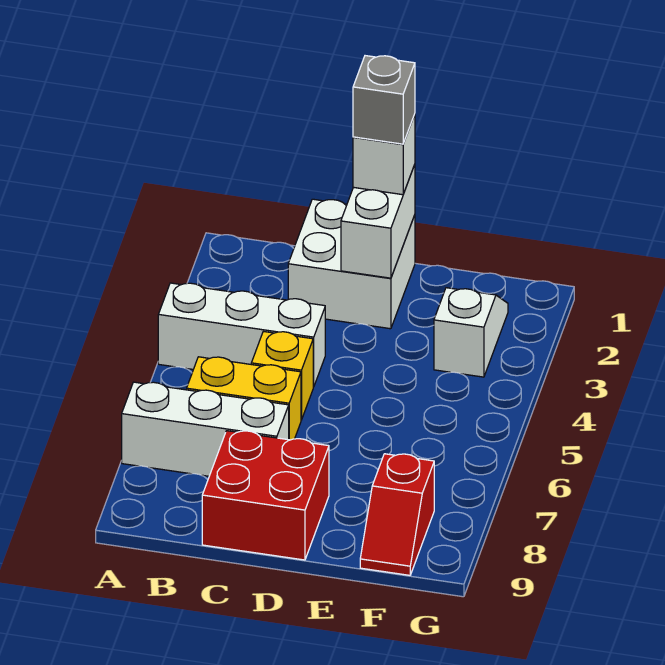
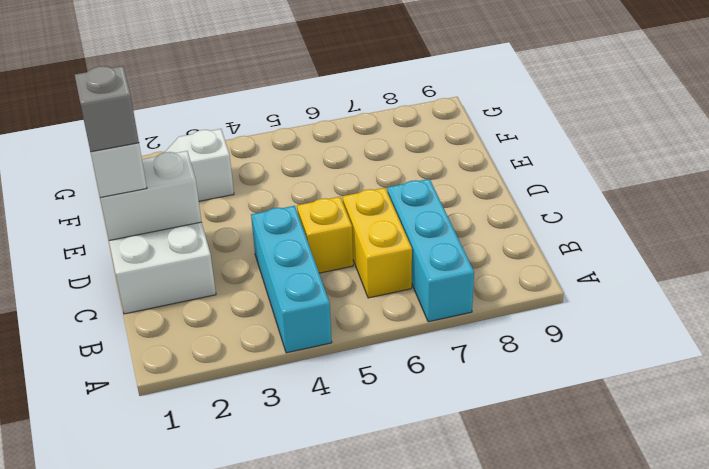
white brick A4:C4 level 1 -> cyan brick A4:C4 level 1
white brick A7:C7 level 1 -> cyan brick A7:C7 level 1
red brick C8:D9 level 1 -> none
red slope F8:F9 level 1 top 8 -> none

